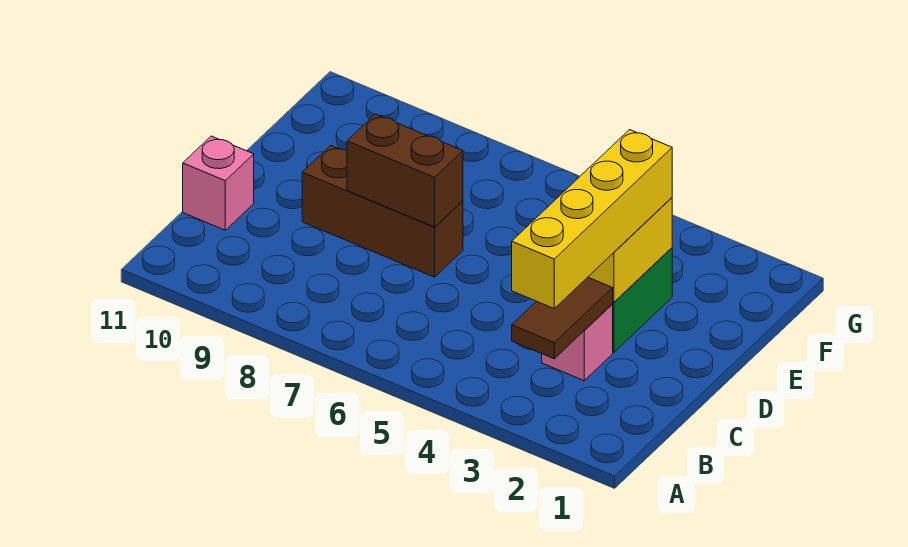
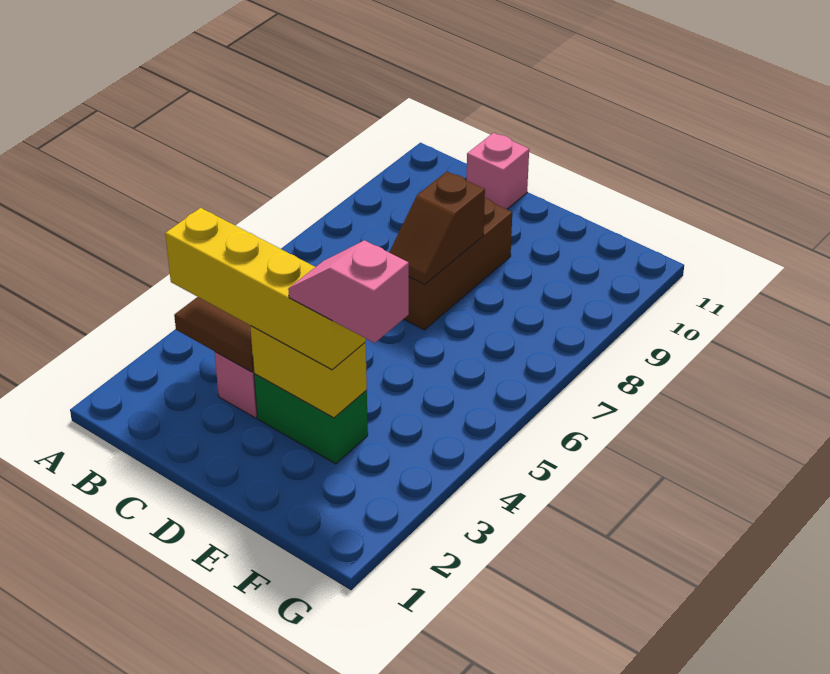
brown brick D7:D8 level 2 -> brown slope D7:D8 level 2 top 8
none -> pink slope E3:F3 level 4 top F

